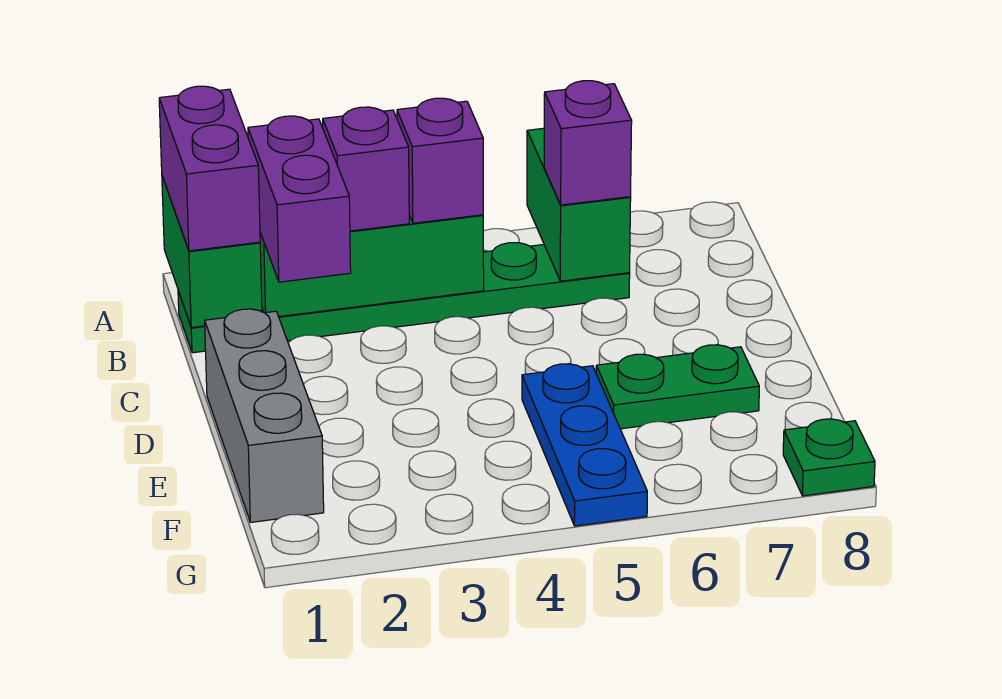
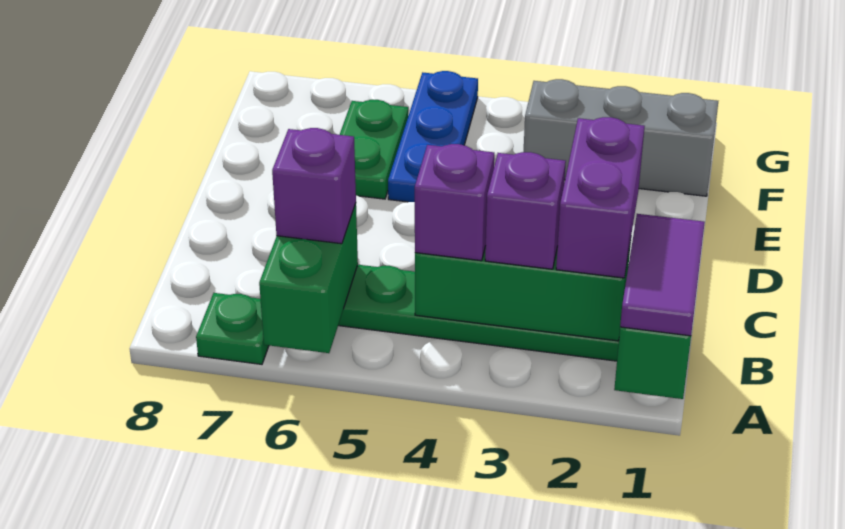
purple brick A1:B1 level 3 -> purple tile A1:B1 level 3
grey brick D1:F1 level 1 -> grey brick F1:F3 level 1
green plate E6:E7 level 1 -> green plate E6:F6 level 1
green plate G8 level 1 -> green plate A7 level 1

